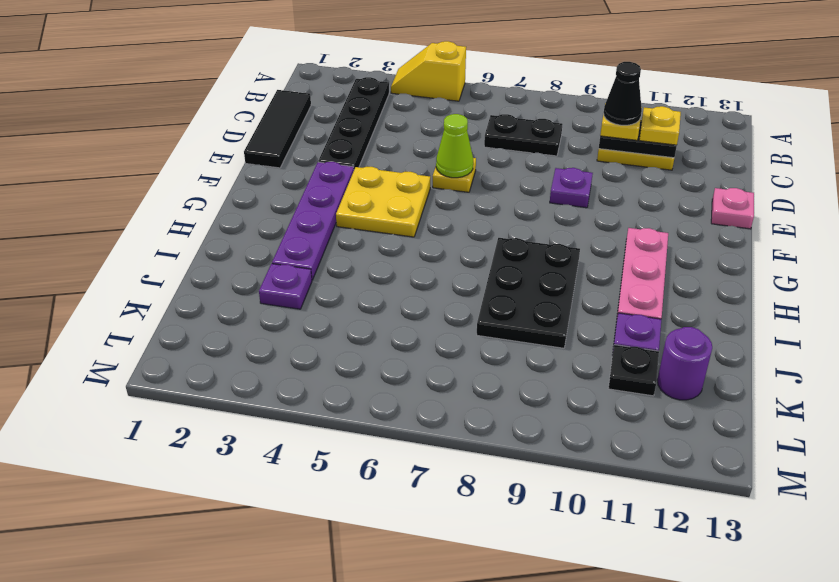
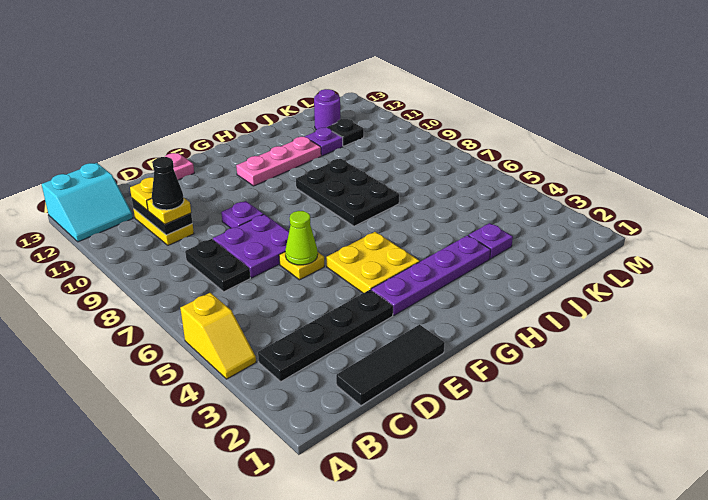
none -> cyan slope A12:B13 level 1 top 13
none -> purple plate D7:E8 level 1
black plate H8:J9 level 1 -> black plate H7:I9 level 1

